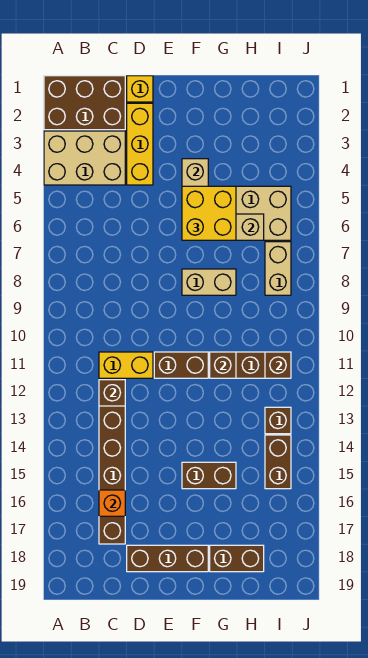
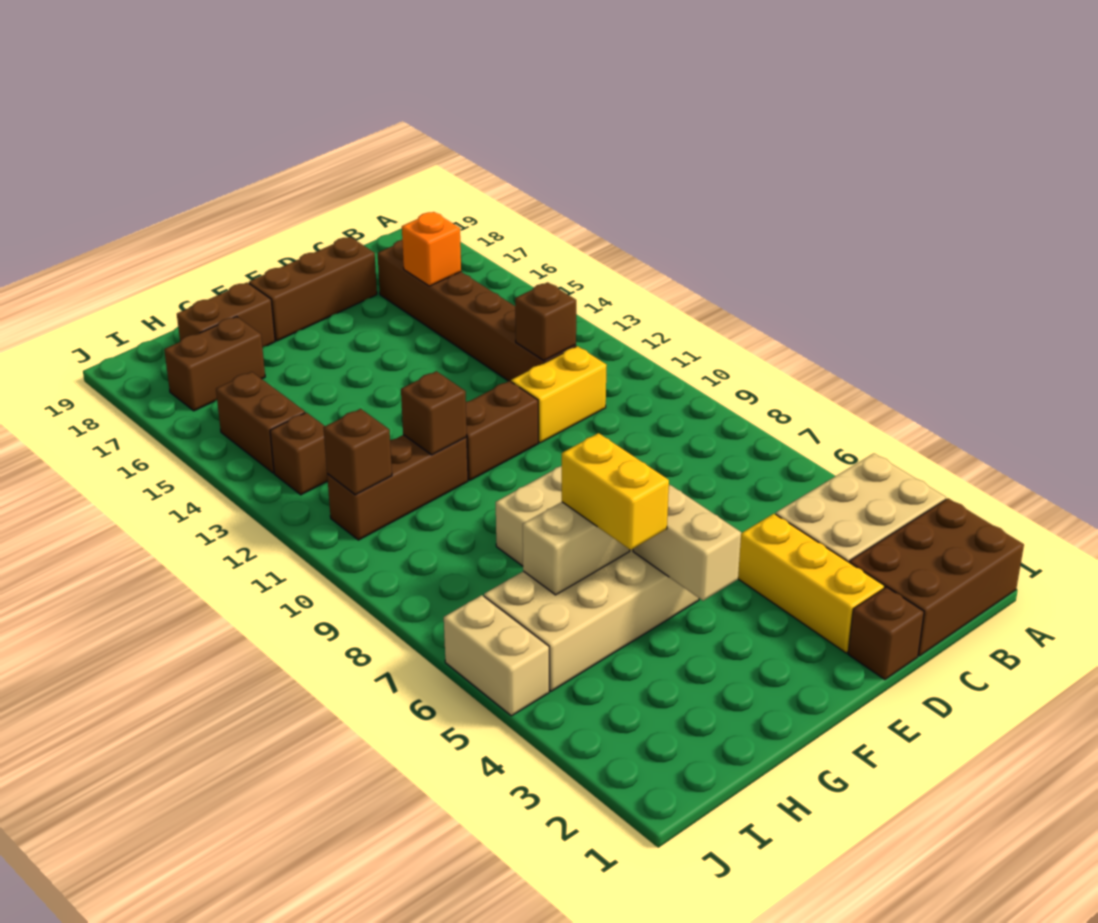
yellow brick D1 level 1 -> brown brick D1 level 1
yellow brick F5:G6 level 3 -> yellow brick G5:G6 level 3
brown brick F15:G15 level 1 -> brown brick H17:I17 level 1
tan brick I7:I8 level 1 -> tan brick J5:J6 level 1

